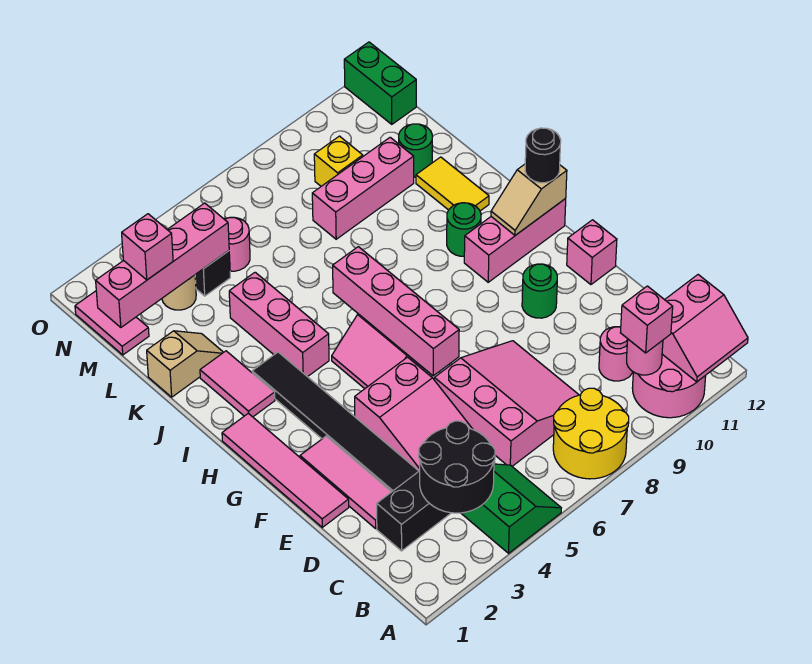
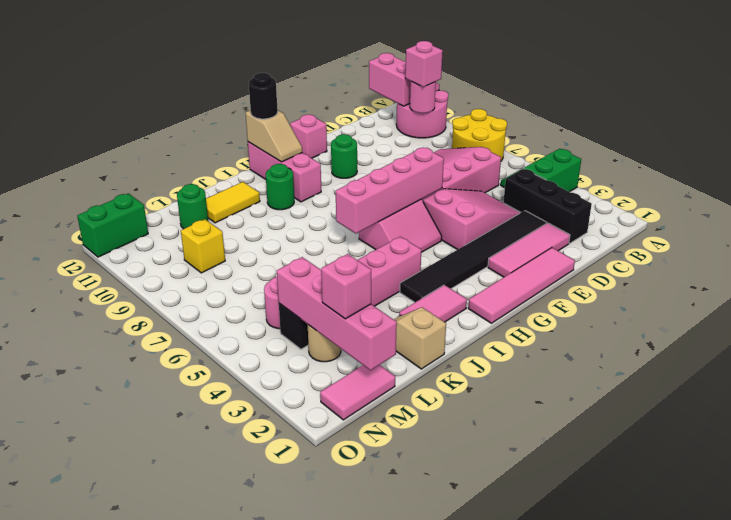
black round brick B3:C4 level 2 -> none
pink round brick C10 level 1 -> none
pink brick L8:L10 level 1 -> none

